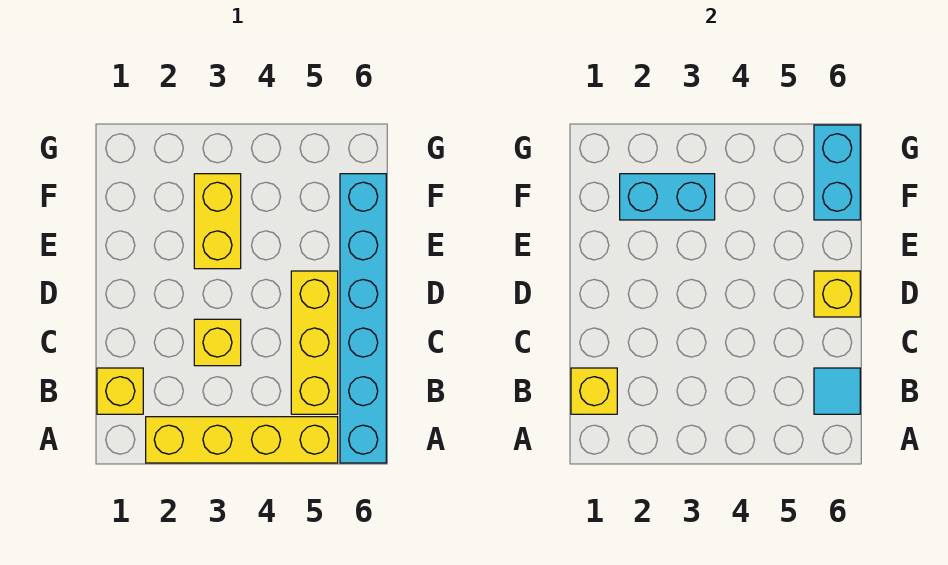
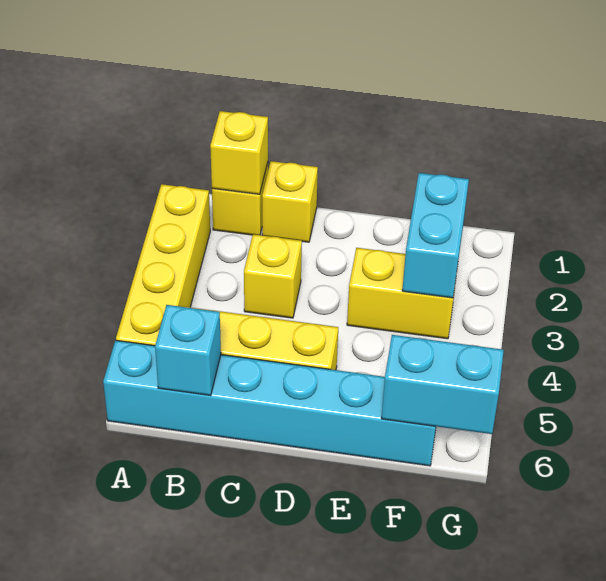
cyan tile B6 level 2 -> cyan brick B6 level 2
yellow brick D6 level 2 -> yellow brick C1 level 1

